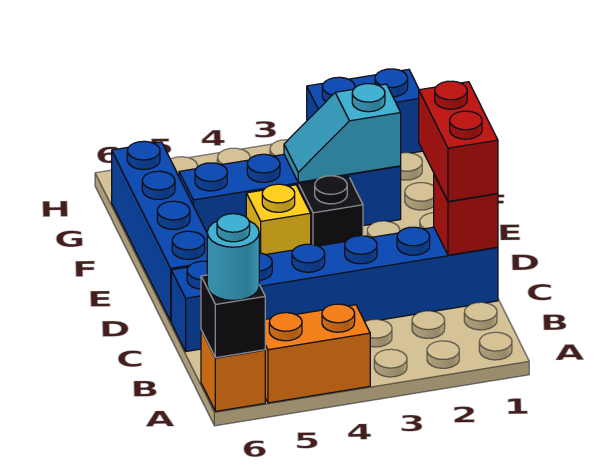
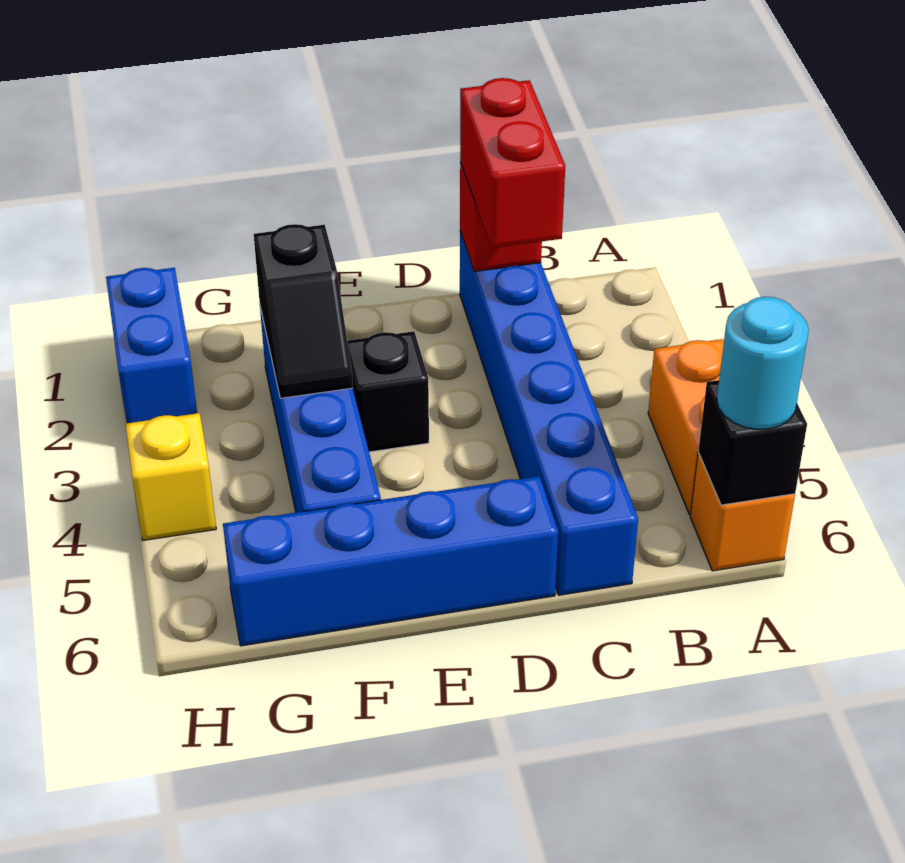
red brick C1:D1 level 3 -> red brick C1:C2 level 3
yellow brick E4 level 1 -> yellow brick H4 level 1
cyan slope F2:F3 level 2 top 2 -> black slope F2:F3 level 2 top 2

